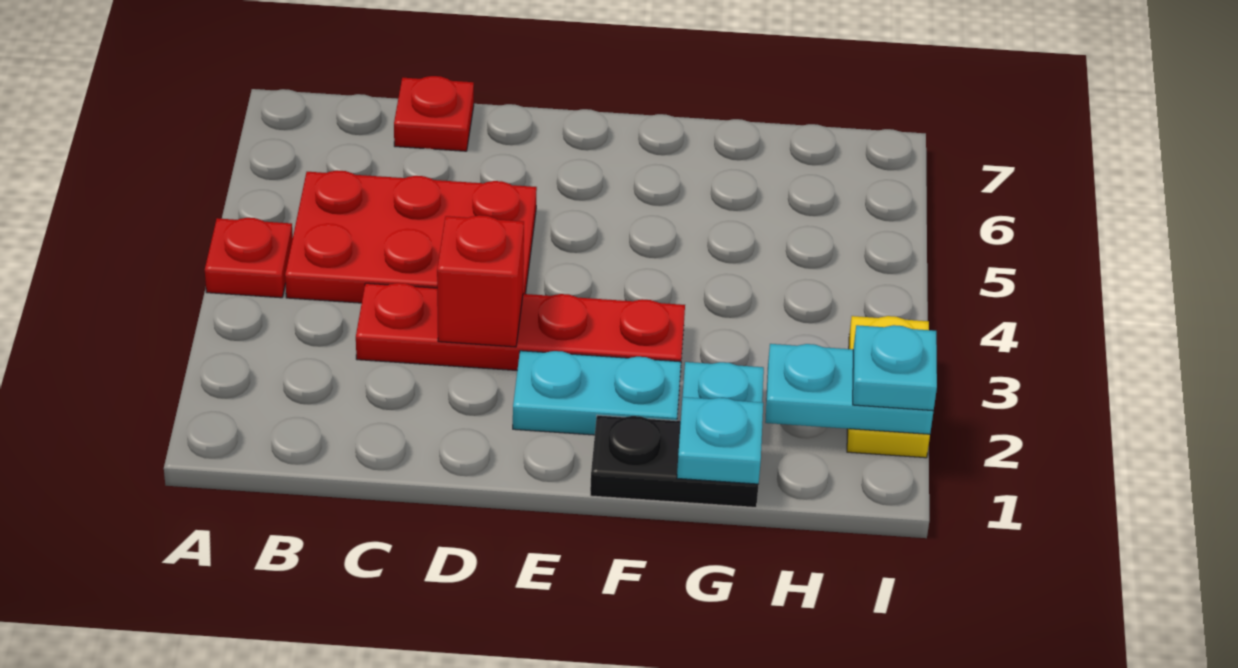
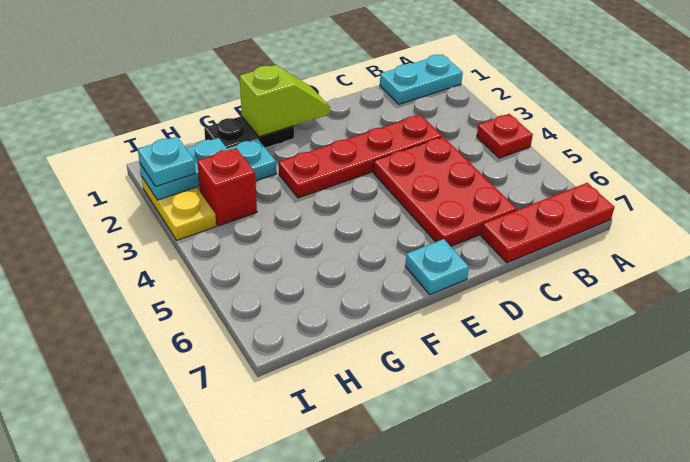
red plate B4:D5 level 1 -> red plate C4:D6 level 1
red plate C7 level 1 -> red plate A7:C7 level 1
red brick D3 level 2 -> red brick H3 level 1
none -> lime slope E1:F1 level 2 top F
cyan plate E2:F2 level 1 -> cyan plate A1:B1 level 1
cyan plate G1 level 2 -> cyan plate E7 level 1

